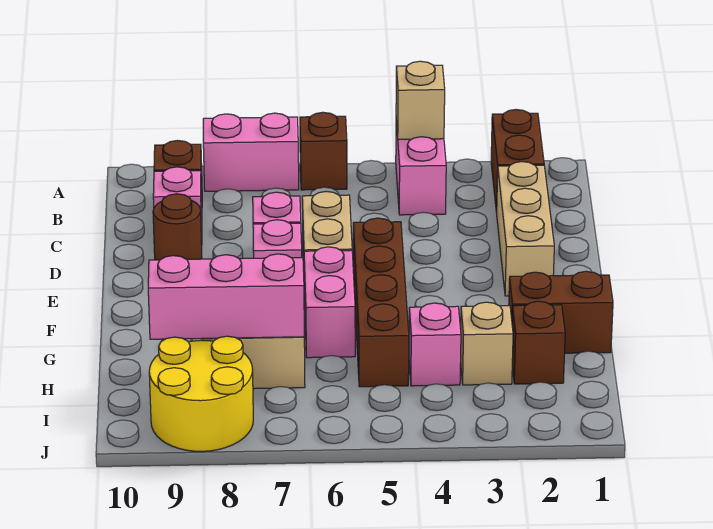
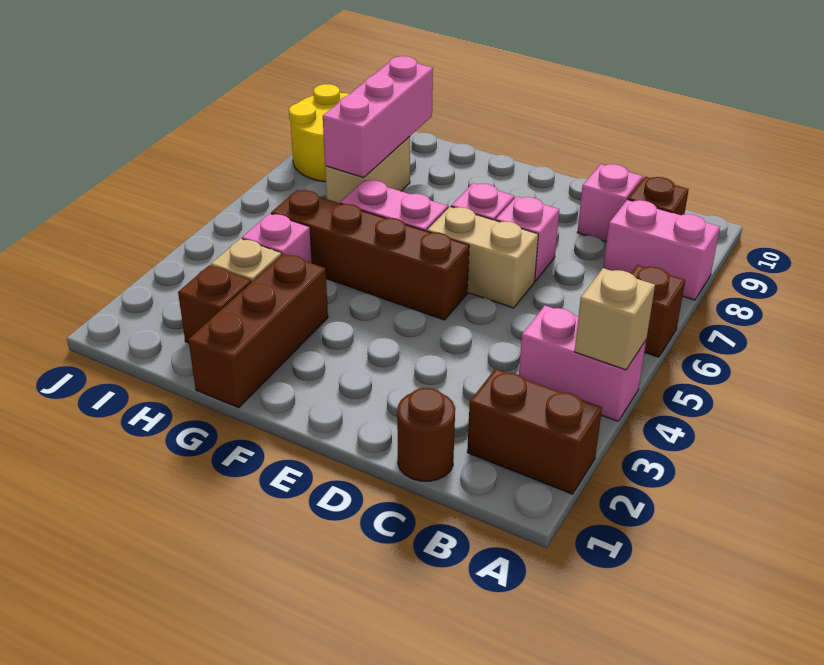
pink brick A7:A8 level 1 -> pink brick A8:B8 level 1
tan brick C2:E2 level 1 -> none
brown round brick D9 level 1 -> brown round brick C1 level 1
brown brick G1:G2 level 1 -> brown brick G1:G3 level 1

